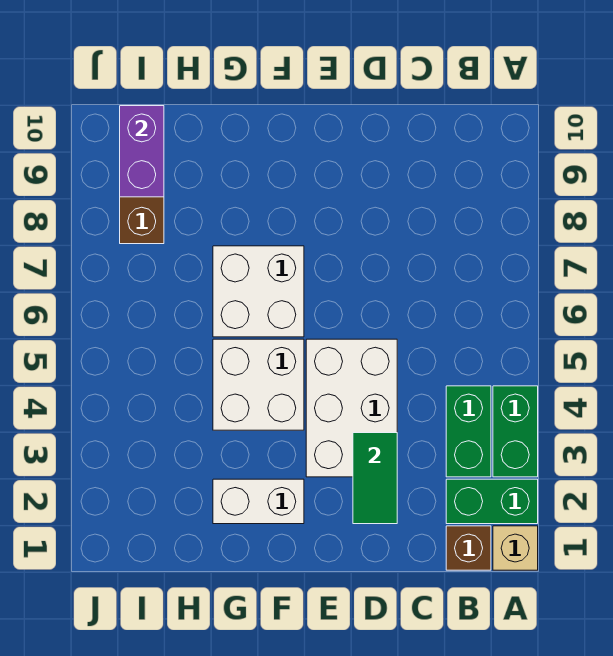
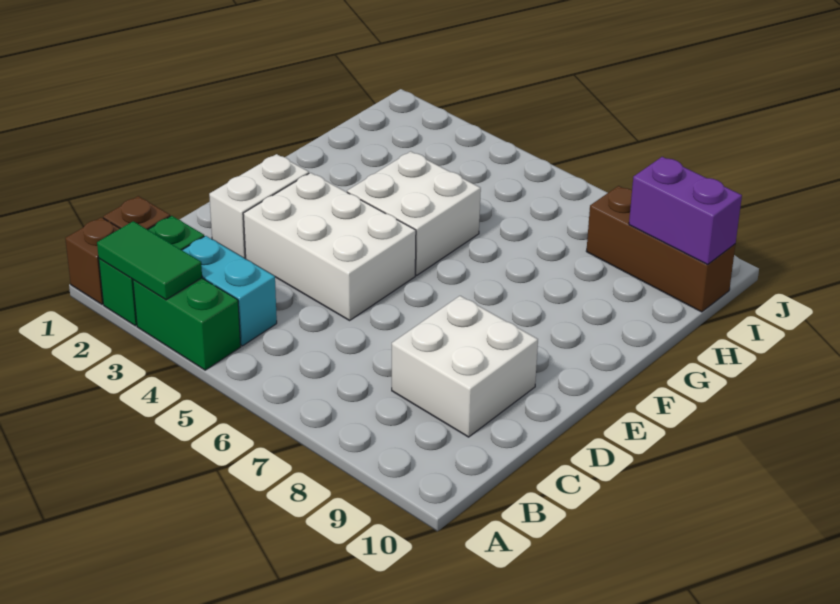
tan brick A1 level 1 -> brown brick A1 level 1
green brick B3:B4 level 1 -> cyan brick B3:B4 level 1
green tile D2:D3 level 2 -> green tile A2:A3 level 2
white brick F2:G2 level 1 -> white brick D2:E2 level 1
white brick F6:G7 level 1 -> white brick C8:D9 level 1

